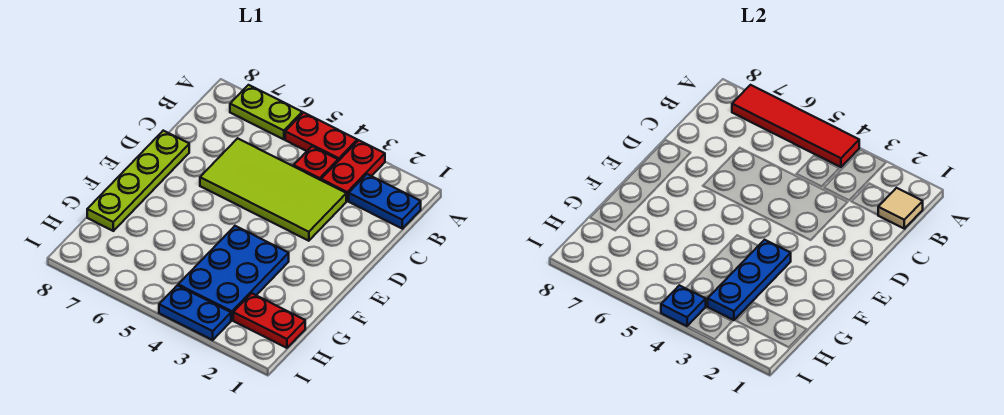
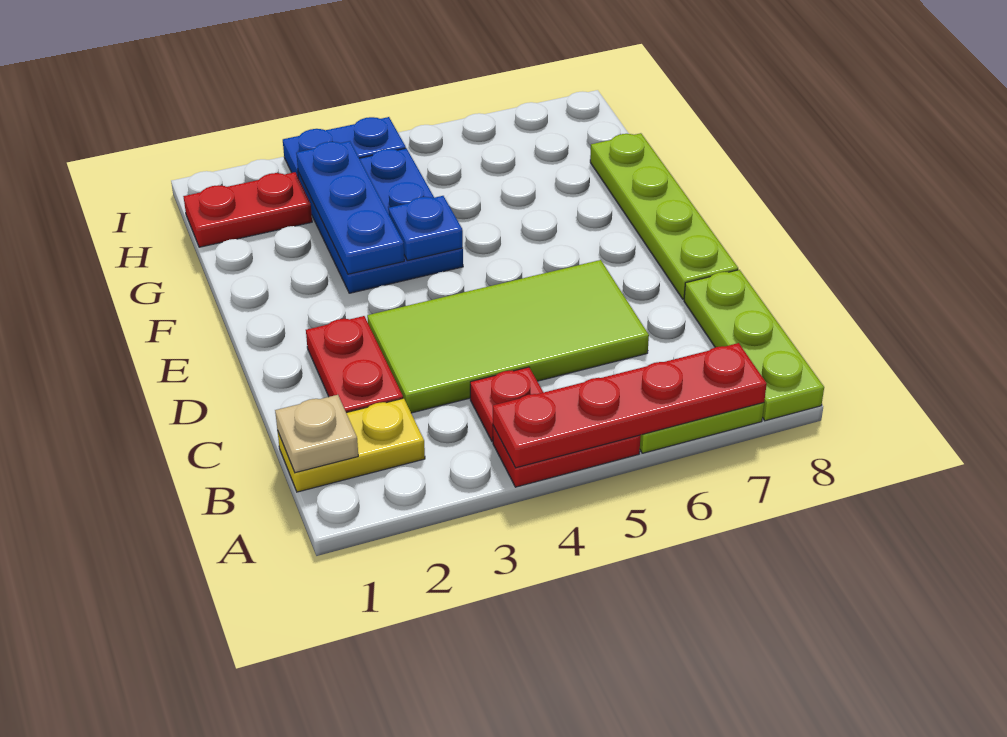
red plate A3:B3 level 1 -> red plate C2:D2 level 1
red tile A4:A7 level 2 -> red plate A4:A7 level 2
none -> lime plate A8:C8 level 1
blue plate B1:B2 level 1 -> yellow plate B1:B2 level 1
tan tile B1 level 2 -> tan plate B1 level 2
blue plate I4 level 2 -> blue plate F4 level 2

